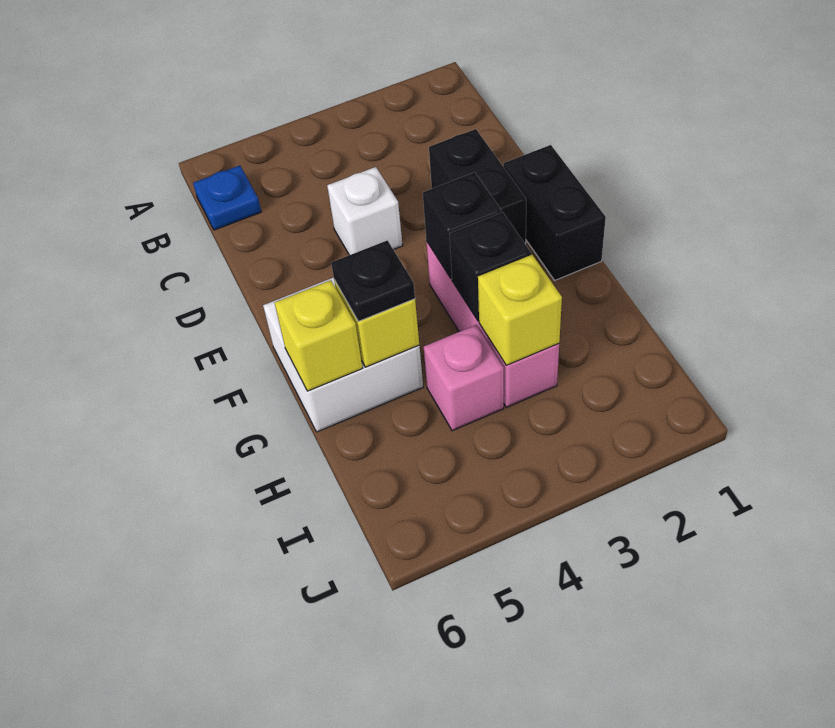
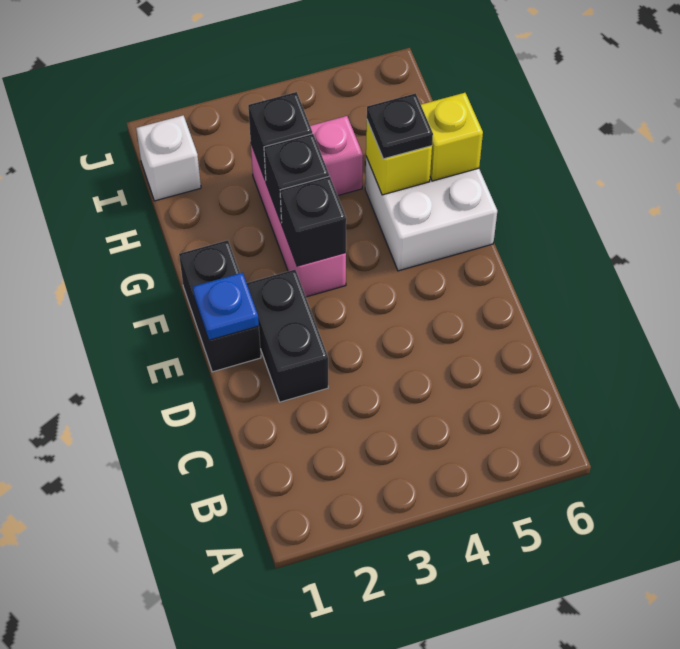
blue plate B6 level 1 -> blue plate E1 level 2
white brick D4 level 1 -> white brick I1 level 1
yellow brick H3 level 2 -> black brick H3 level 2

